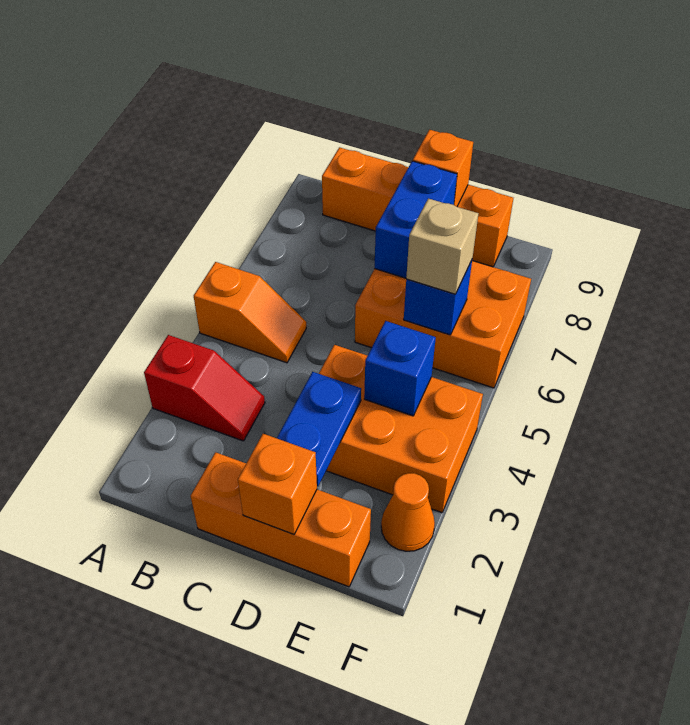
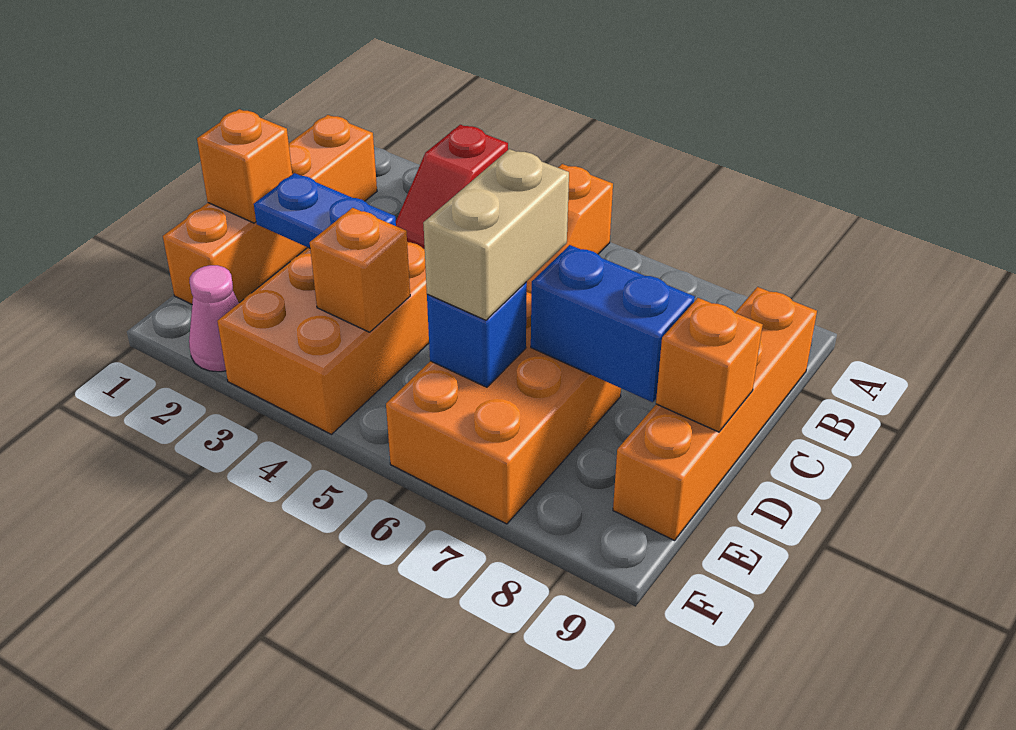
orange brick C1:E1 level 1 -> orange brick B1:E1 level 1
blue brick E4 level 2 -> orange brick E4 level 2
tan brick E6 level 3 -> tan brick D6:E6 level 3
orange cone F2 level 1 -> pink cone F2 level 1

